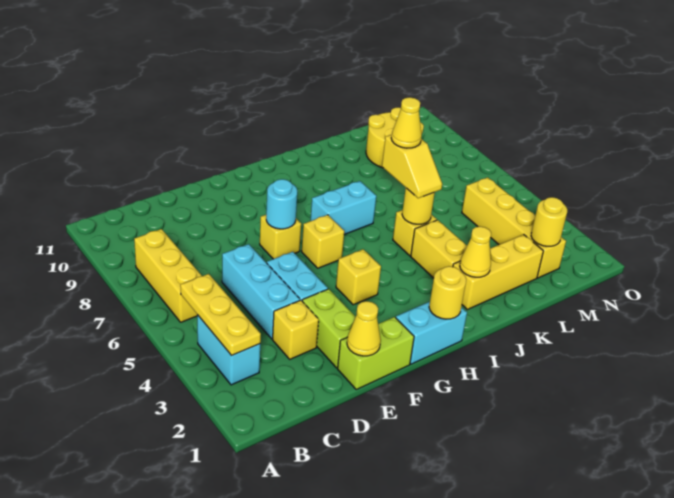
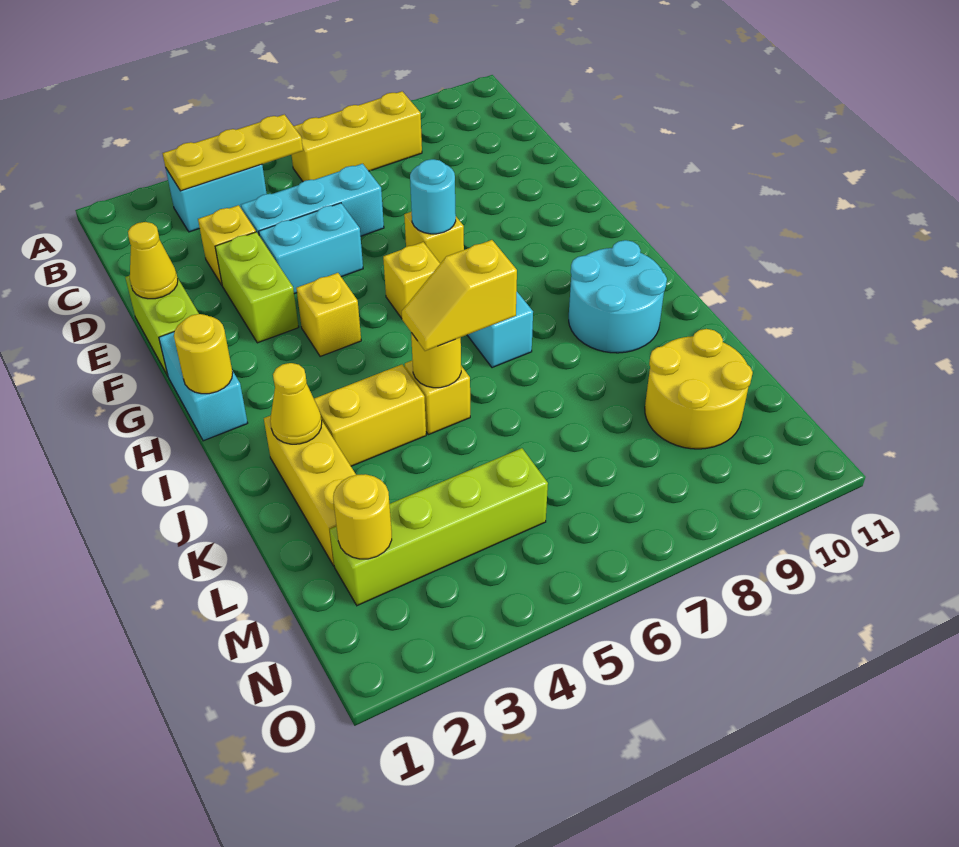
lime brick E2:E3 level 1 -> lime brick E3:F3 level 1
none -> cyan round brick I9:J10 level 1
yellow cone J6 level 4 -> none
yellow brick M2:M5 level 1 -> lime brick M2:M5 level 1

